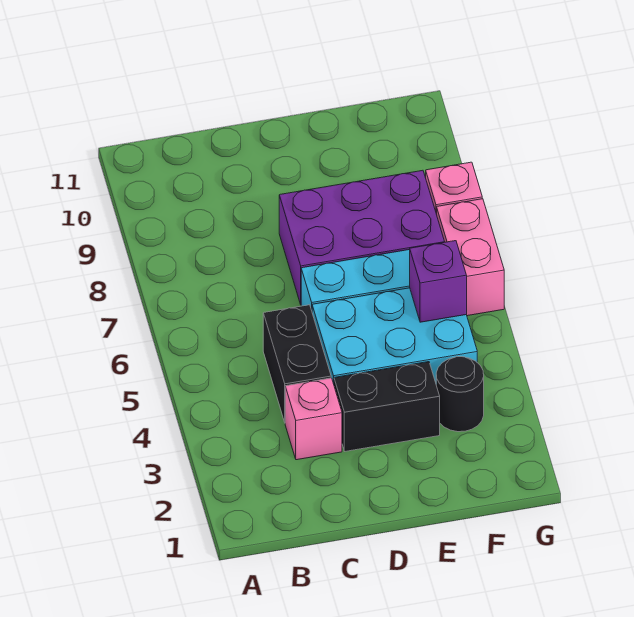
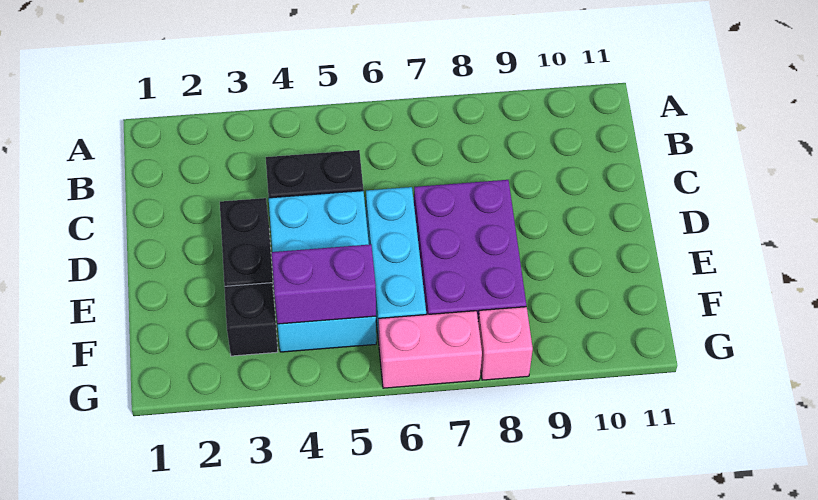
pink brick C3 level 1 -> none
black round brick F3 level 1 -> black brick F3 level 1
purple brick F5 level 2 -> purple brick F4:F5 level 2

